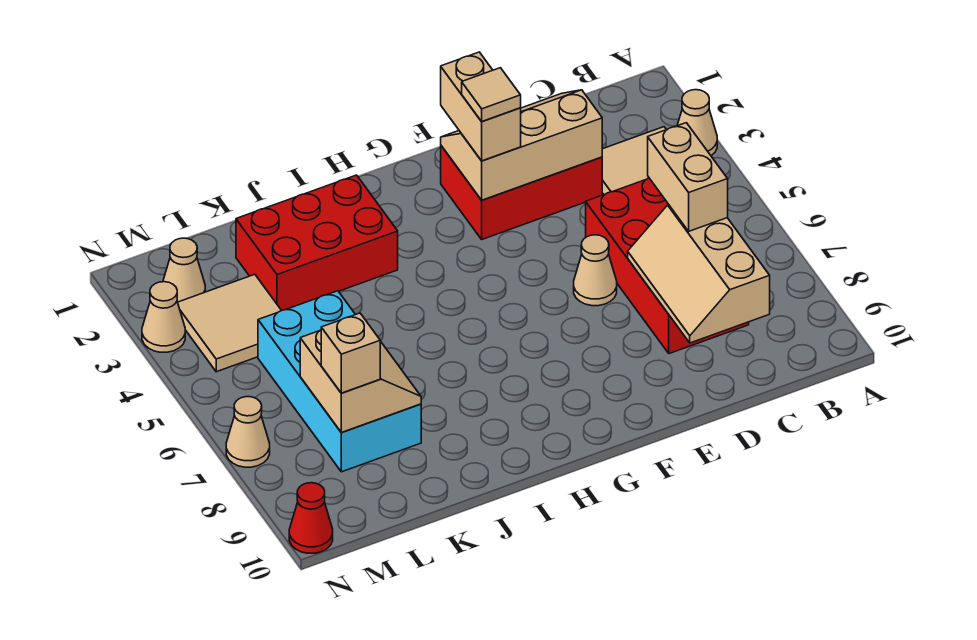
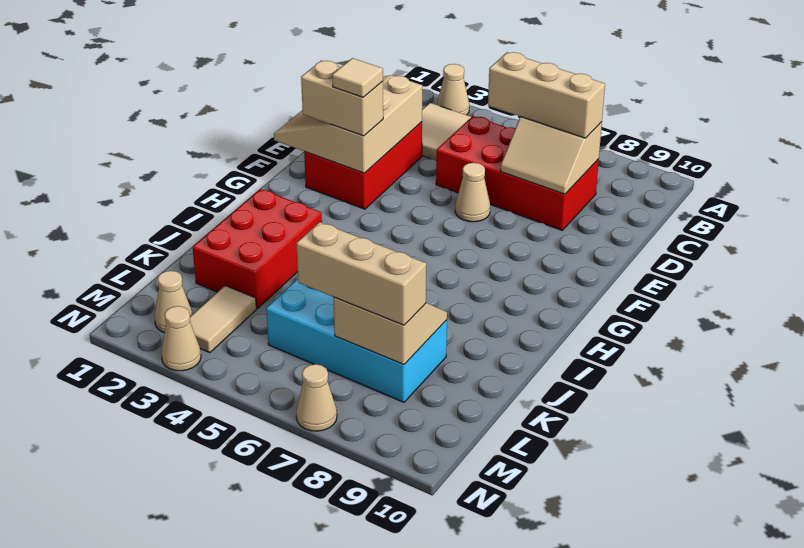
tan brick C6:C7 level 3 -> tan brick C6:C8 level 3
tan slope C7:D9 level 2 top C -> tan slope C7:D8 level 2 top C
tan slope D2:F3 level 2 top 3 -> tan slope D1:F3 level 2 top 3
tan tile L3:M4 level 1 -> tan tile L3:M3 level 1
tan brick L8 level 3 -> tan brick L6:L8 level 3
red cone N10 level 1 -> none

